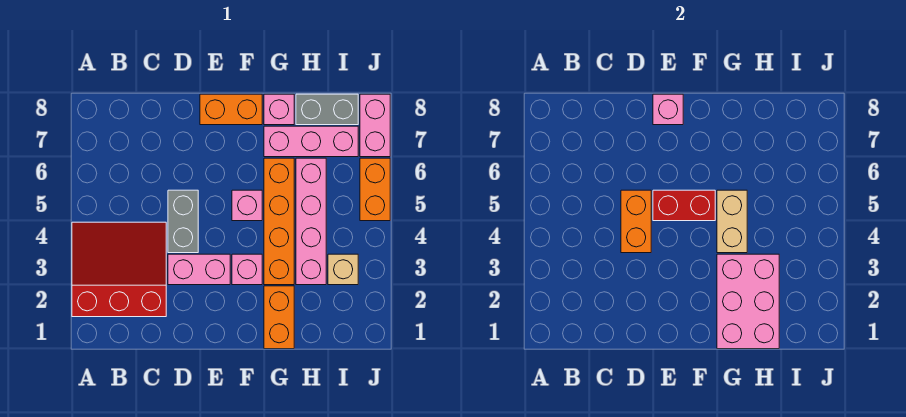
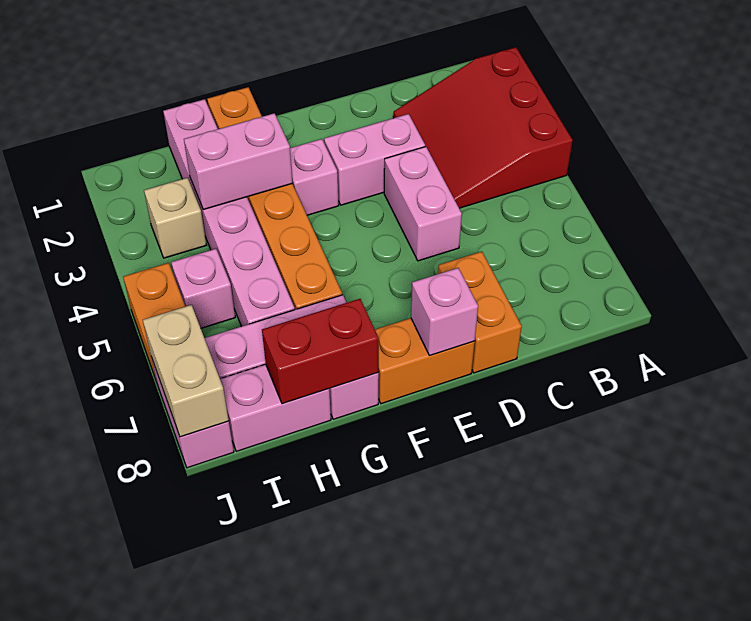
red slope A2:C4 level 1 top 2 -> red slope A2:C4 level 1 top A
grey brick D4:D5 level 1 -> pink brick D4:D5 level 1
orange brick D4:D5 level 2 -> orange brick D7:D8 level 1
red brick E5:F5 level 2 -> red brick G8:H8 level 2
pink brick F5 level 1 -> pink brick I5 level 1
pink brick G1:H3 level 2 -> pink brick G3:H3 level 2
tan brick G4:G5 level 2 -> tan brick J7:J8 level 2
pink brick H3:H6 level 1 -> pink brick H1:H6 level 1
grey brick H8:I8 level 1 -> pink brick H8:I8 level 1

